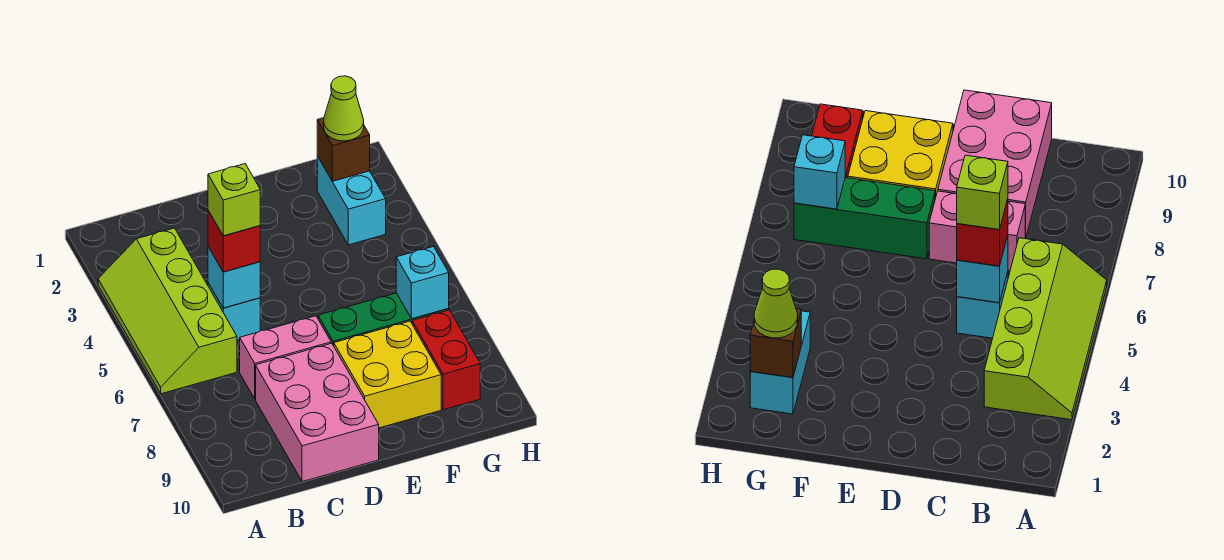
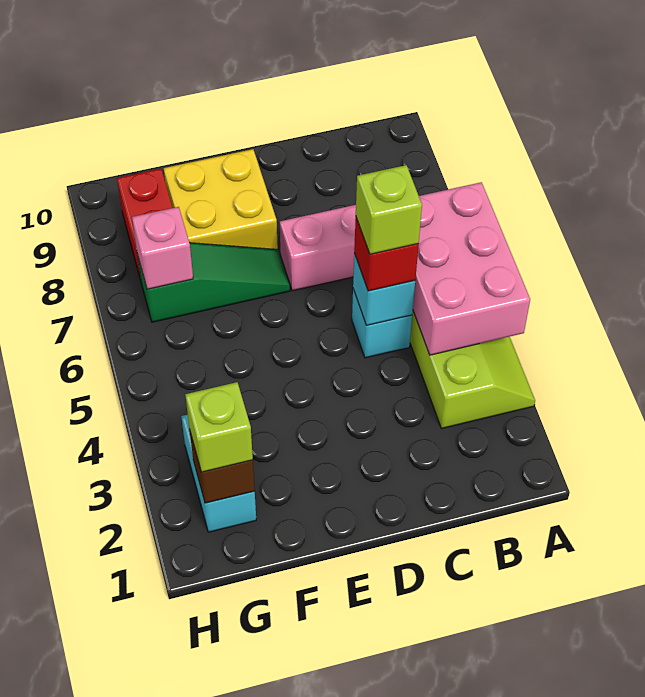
pink brick C8:D10 level 1 -> pink brick A4:B6 level 2
green brick E7:G7 level 1 -> green slope E7:G7 level 1 top G
lime cone G2 level 3 -> lime brick G2 level 3
cyan brick G7 level 2 -> pink brick G7 level 2

